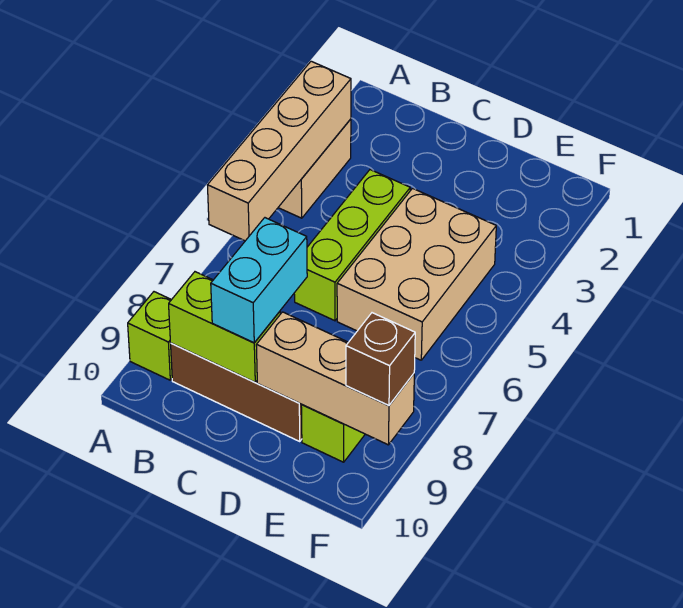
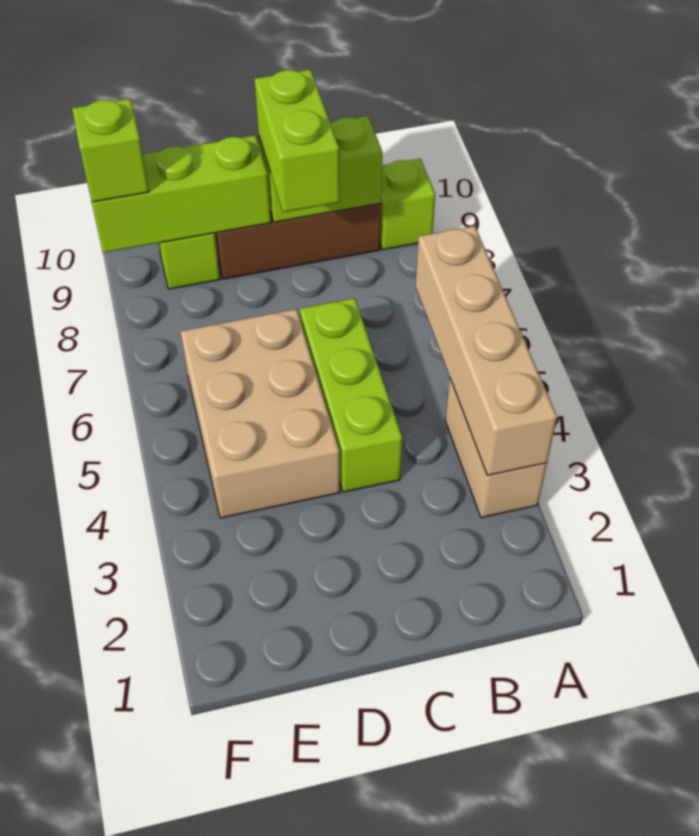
cyan brick C8:C9 level 3 -> lime brick C8:C9 level 3
tan brick D9:F9 level 2 -> lime brick D9:F9 level 2
brown brick F9 level 3 -> lime brick F9 level 3

